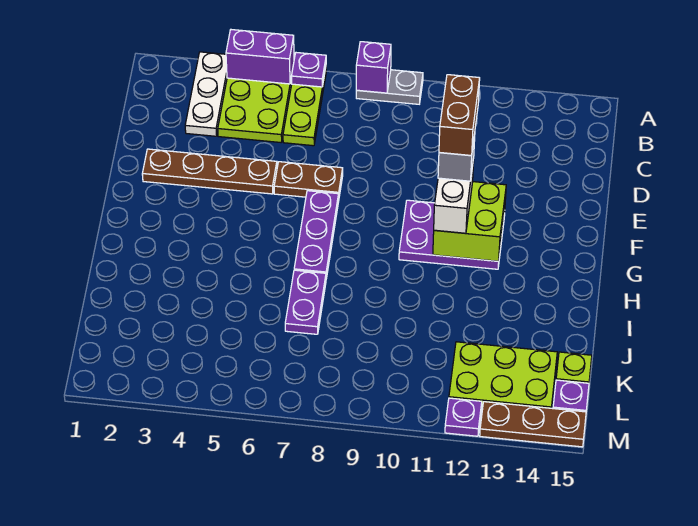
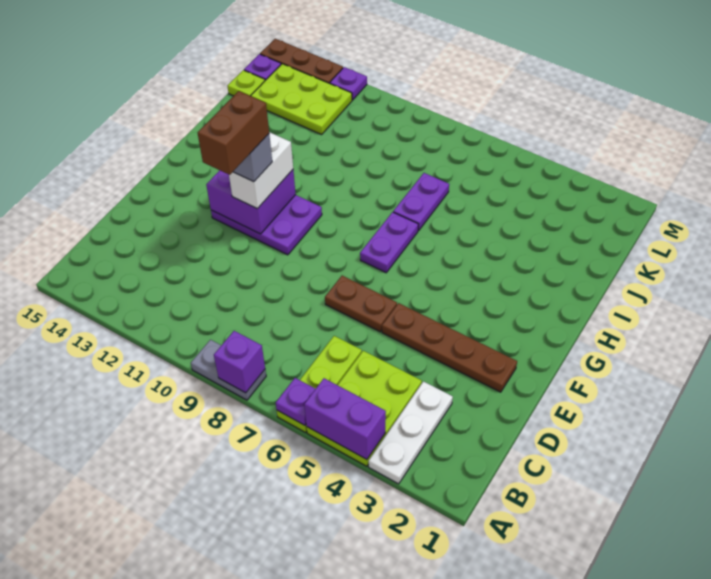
purple plate F7:H7 level 1 -> purple plate G7:H7 level 1
lime brick F11:G12 level 2 -> purple brick F11:G12 level 2

